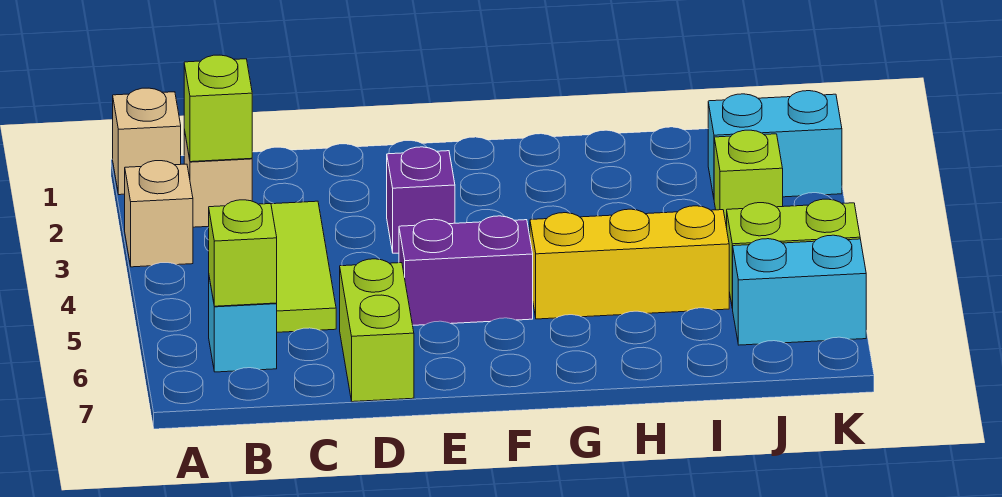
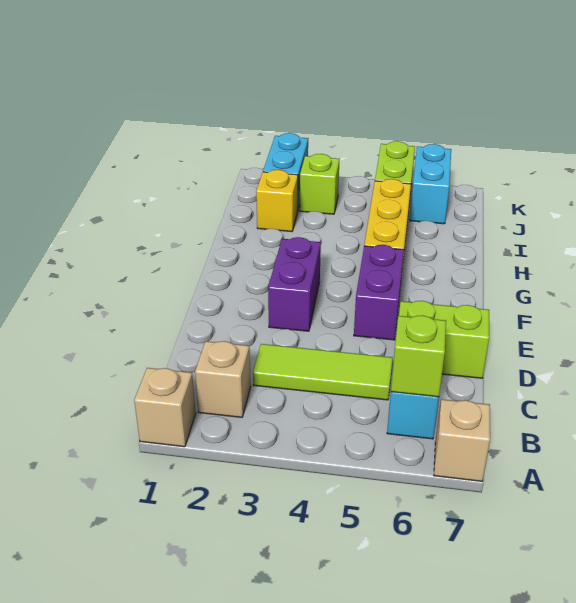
tan brick A3 level 1 -> tan brick A7 level 1
lime brick B2 level 2 -> none
purple brick E3 level 1 -> purple brick E3:F3 level 1
none -> yellow brick I2 level 1

